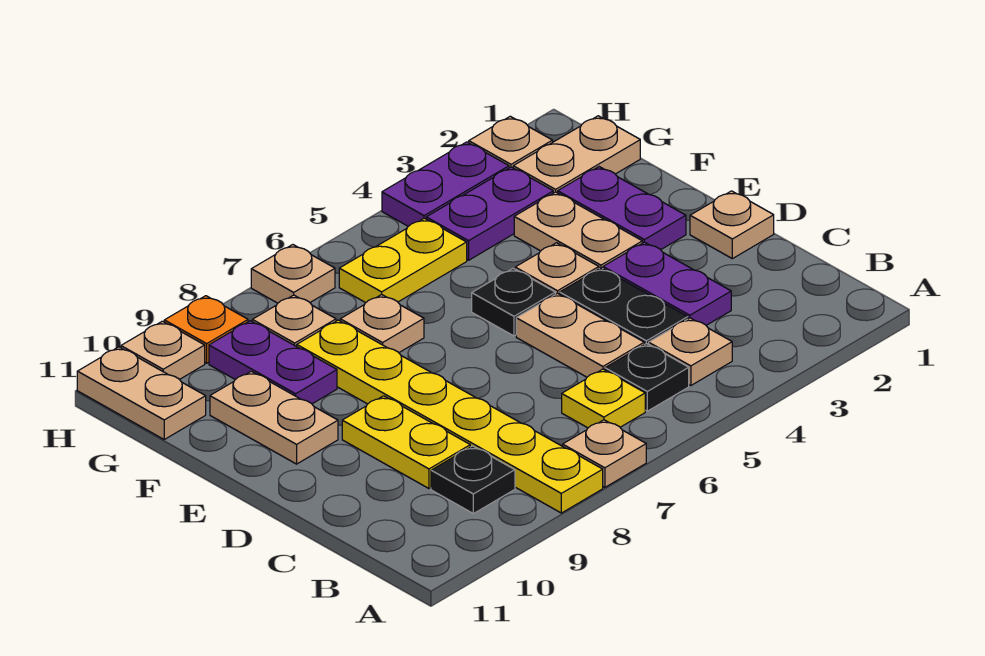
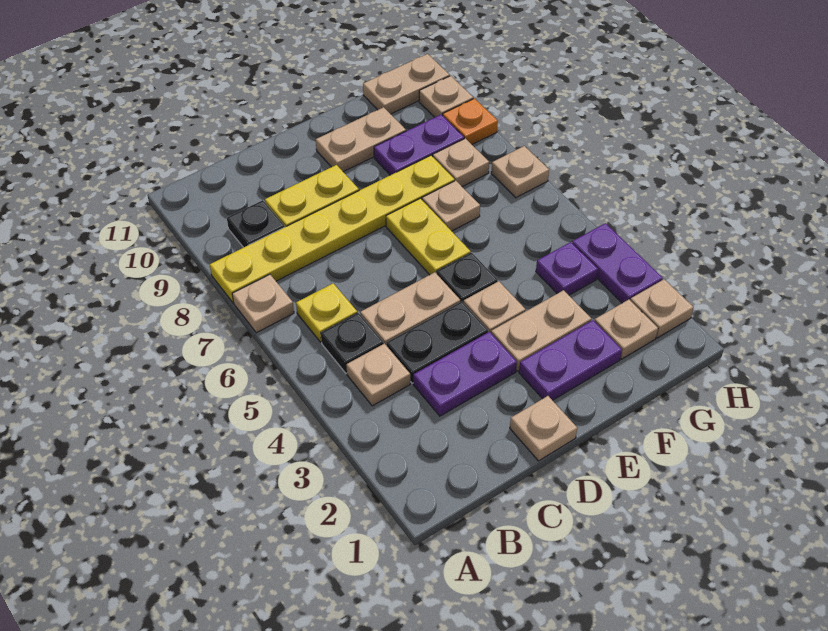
tan plate G1:G2 level 1 -> tan plate G2 level 1
purple plate G3:G4 level 1 -> purple plate G4 level 1
yellow plate G5:G6 level 1 -> yellow plate E6:E7 level 1

